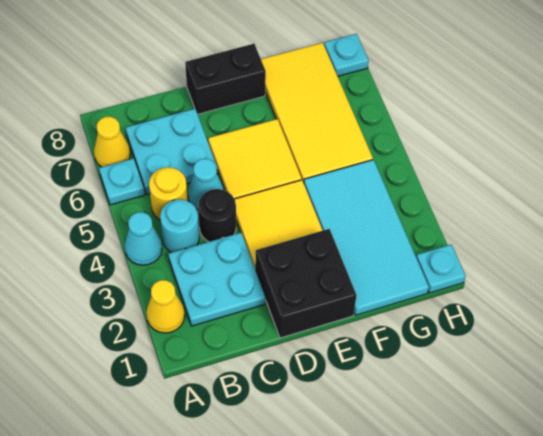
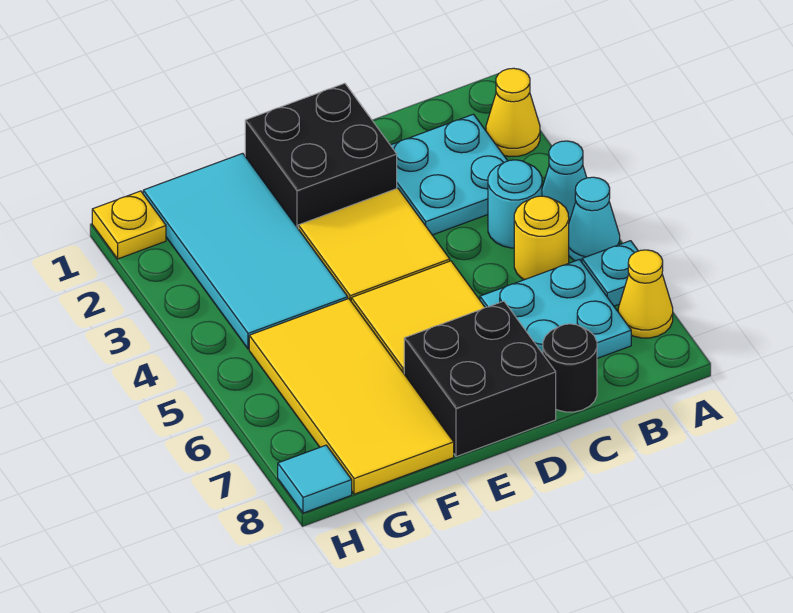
black round brick C4 level 1 -> black round brick C8 level 1
cyan cone C5 level 1 -> cyan cone A5 level 1
black brick D8:E8 level 1 -> black brick D7:E8 level 1
cyan plate H1 level 1 -> yellow plate H1 level 1
cyan plate H8 level 1 -> cyan tile H8 level 1

